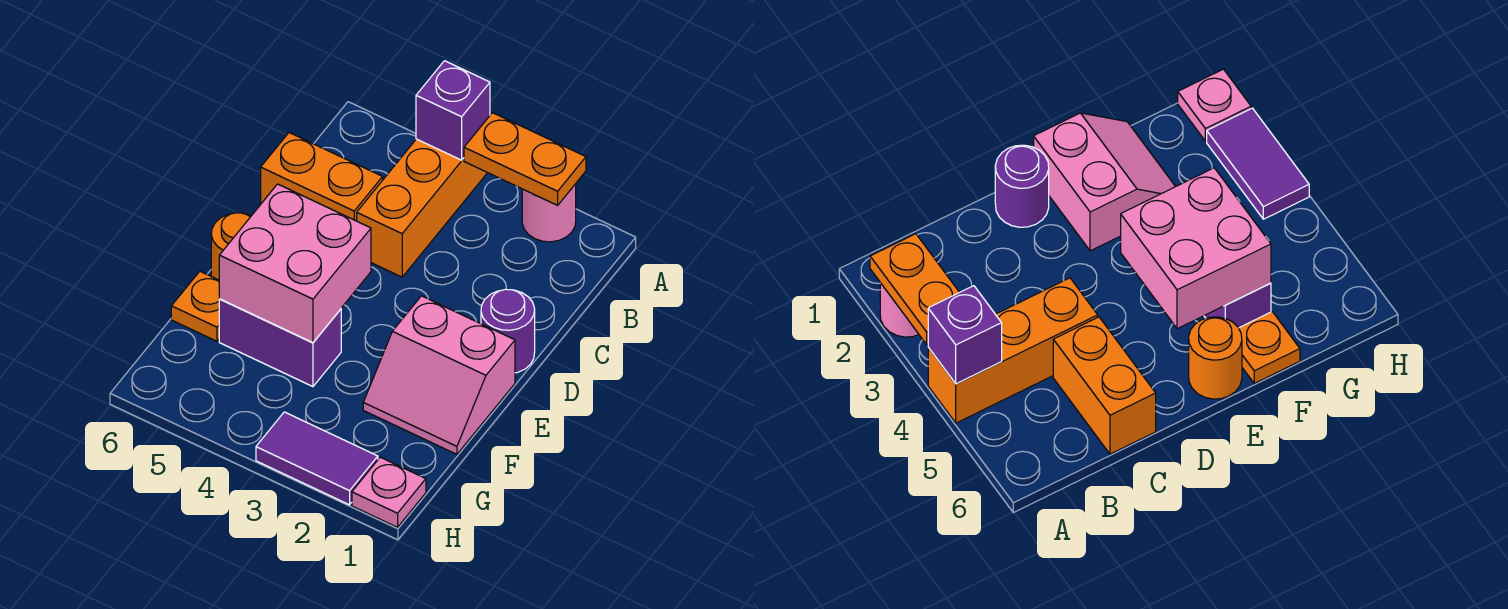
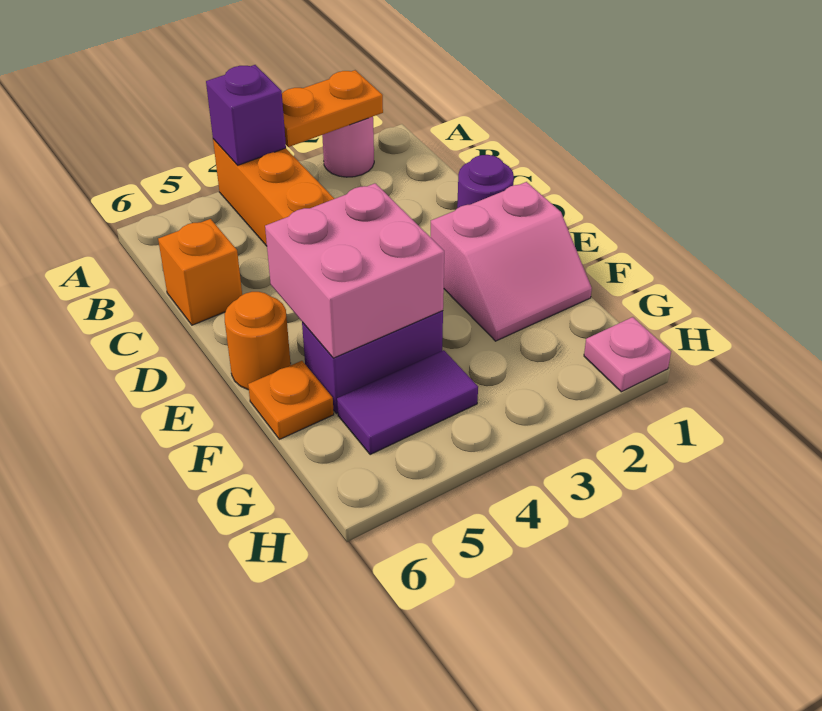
orange brick C5:C6 level 1 -> orange brick C6 level 1
purple tile H2:H3 level 1 -> purple tile G4:G5 level 1

